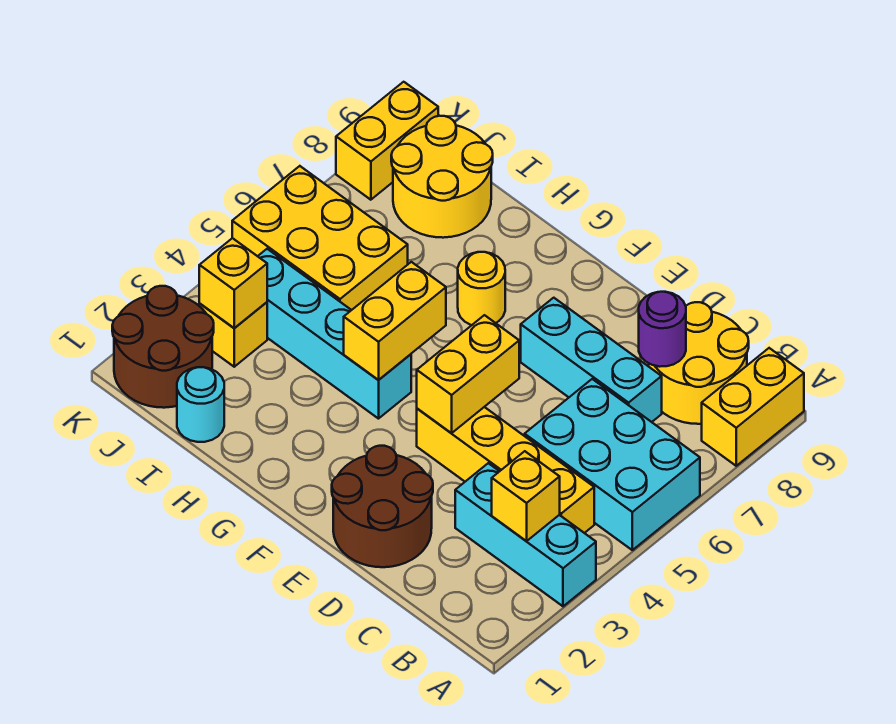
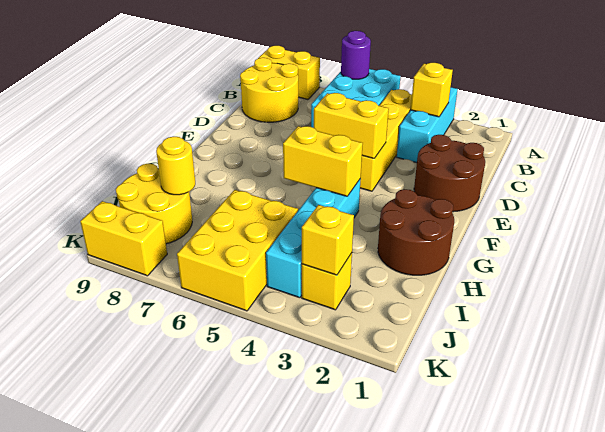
cyan brick C7:E7 level 1 -> none
purple round brick C8 level 2 -> purple round brick A6 level 2
yellow round brick G7 level 1 -> yellow round brick I8 level 2
cyan round brick I1 level 1 -> none
brown round brick J1:K2 level 1 -> brown round brick G1:H2 level 1

